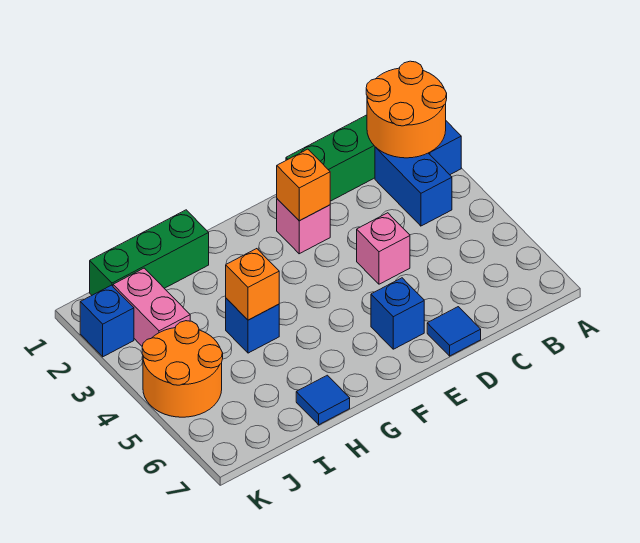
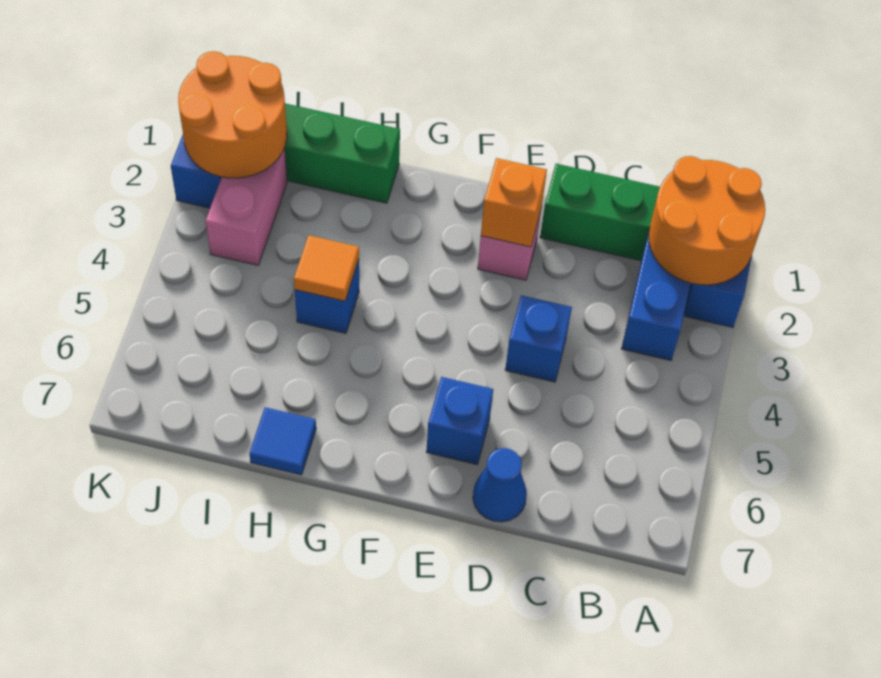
pink brick D4 level 1 -> blue brick D4 level 1
blue tile D7 level 1 -> blue cone D7 level 1
orange brick H4 level 2 -> orange tile H4 level 2
orange round brick J4:K5 level 1 -> orange round brick J1:K2 level 2

